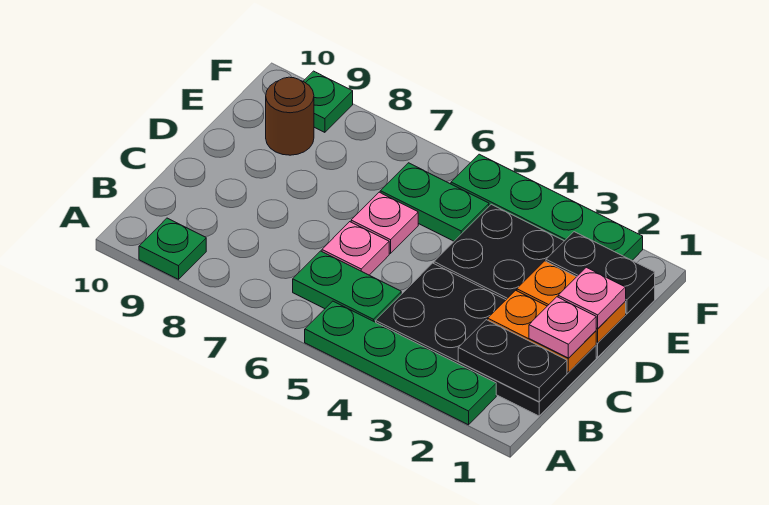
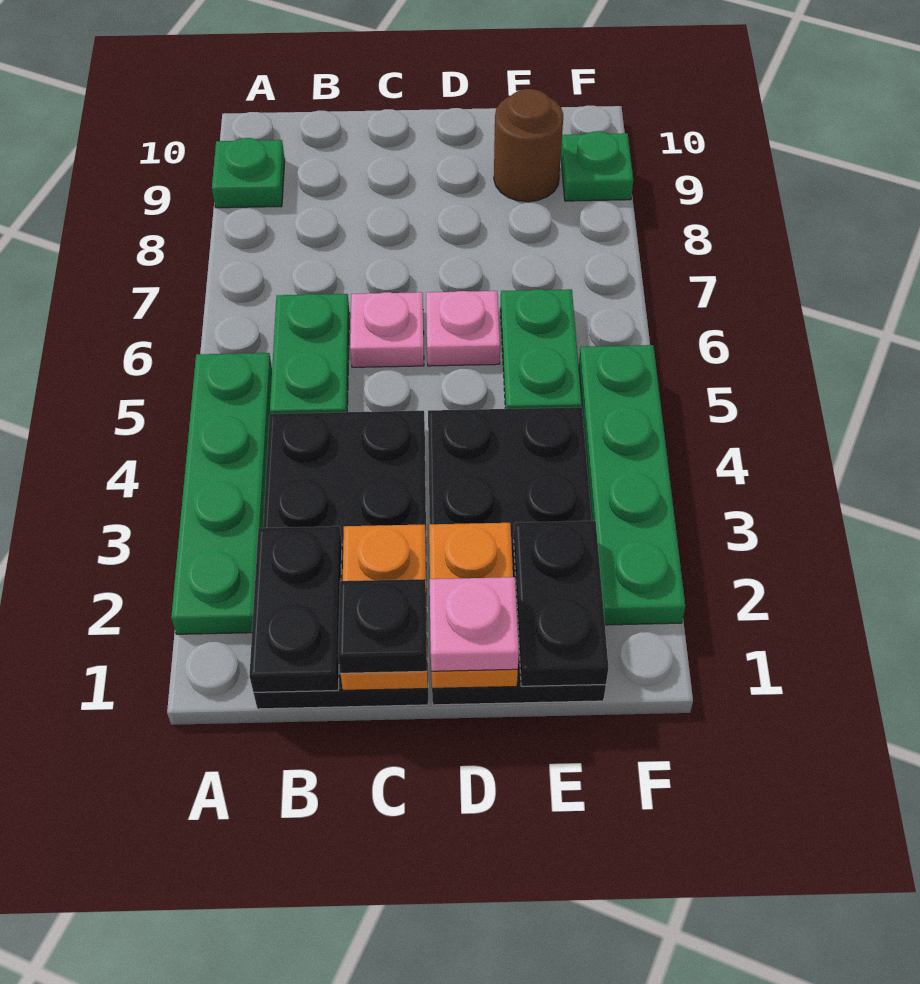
pink plate C1 level 3 -> black plate C1 level 3

